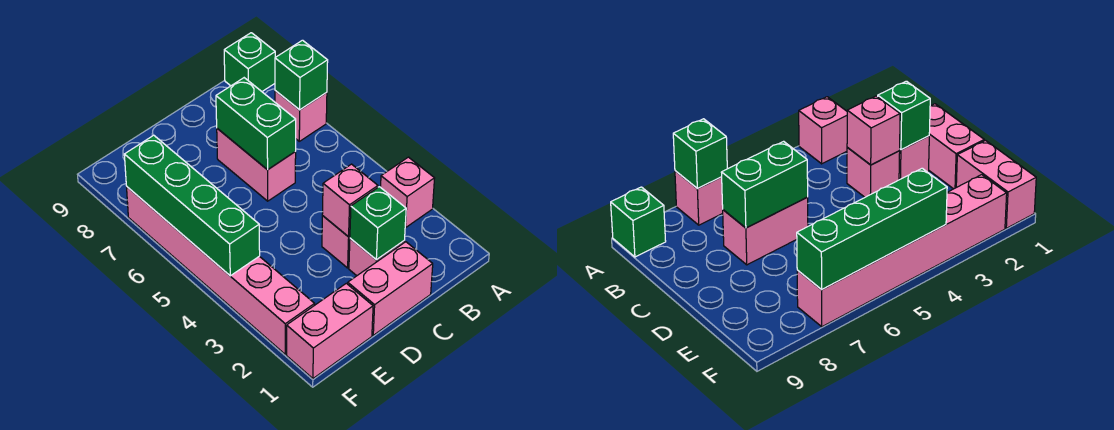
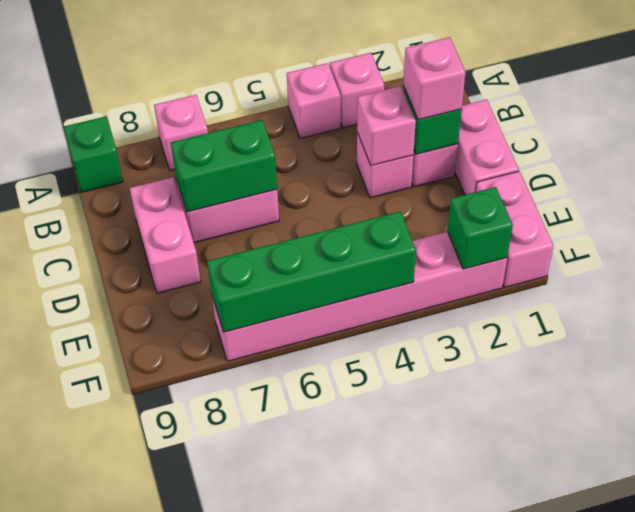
none -> pink brick A4 level 1
green brick A7 level 2 -> green brick F2 level 2
none -> pink brick C2 level 3
none -> pink brick C8:D8 level 1

